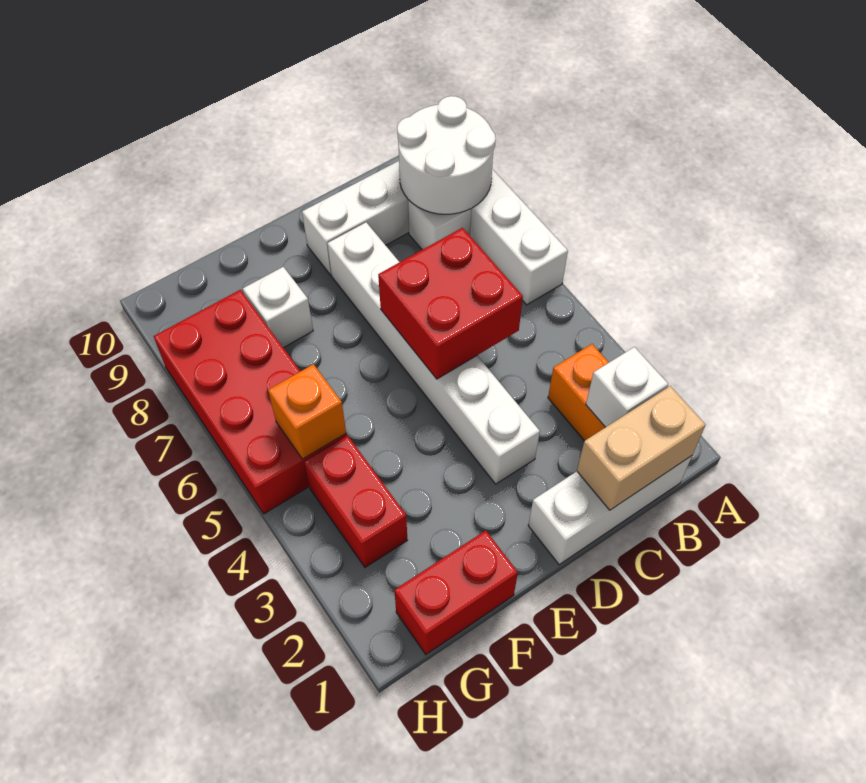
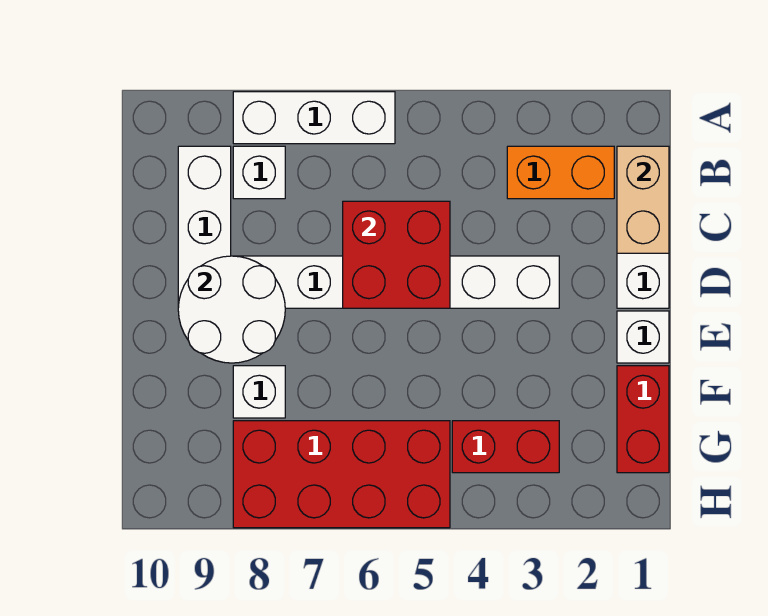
white round brick A8:B9 level 2 -> white round brick D8:E9 level 2
white brick B2 level 2 -> white brick E1 level 1
orange brick G5 level 2 -> none

